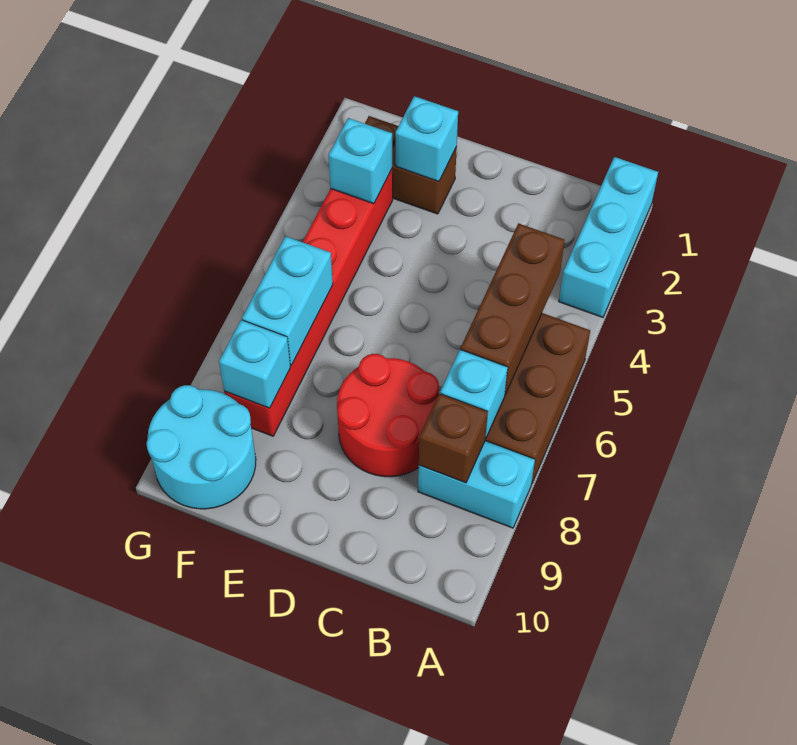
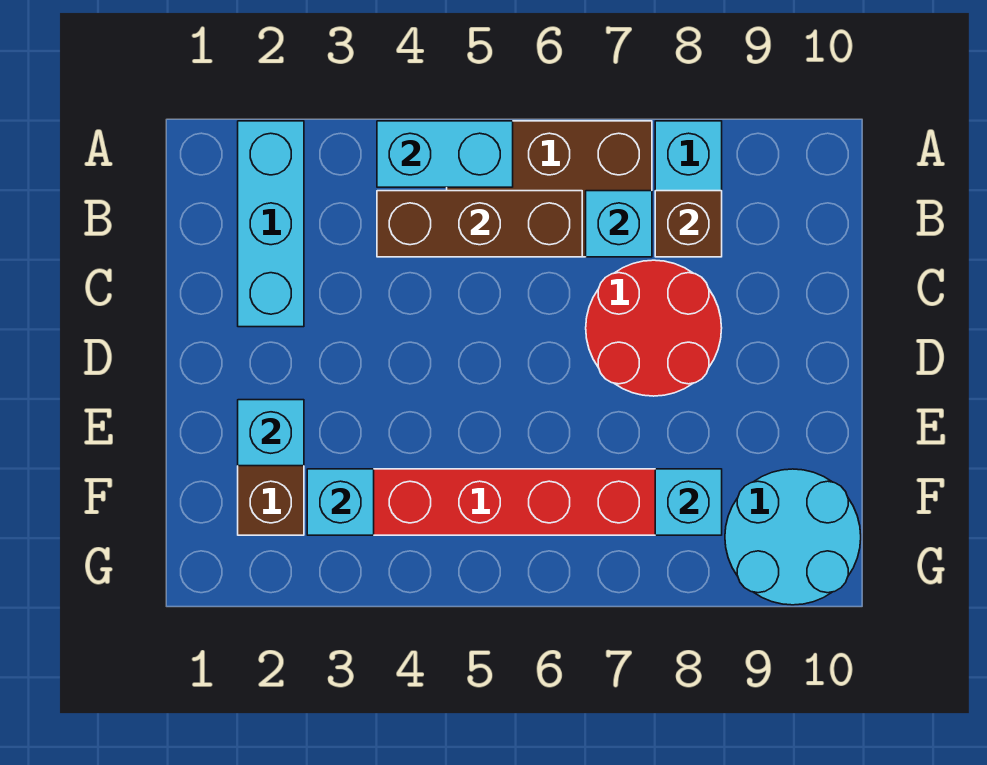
cyan brick A1:A3 level 1 -> cyan brick A2:C2 level 1
cyan brick F6:F7 level 2 -> cyan brick A4:A5 level 2

